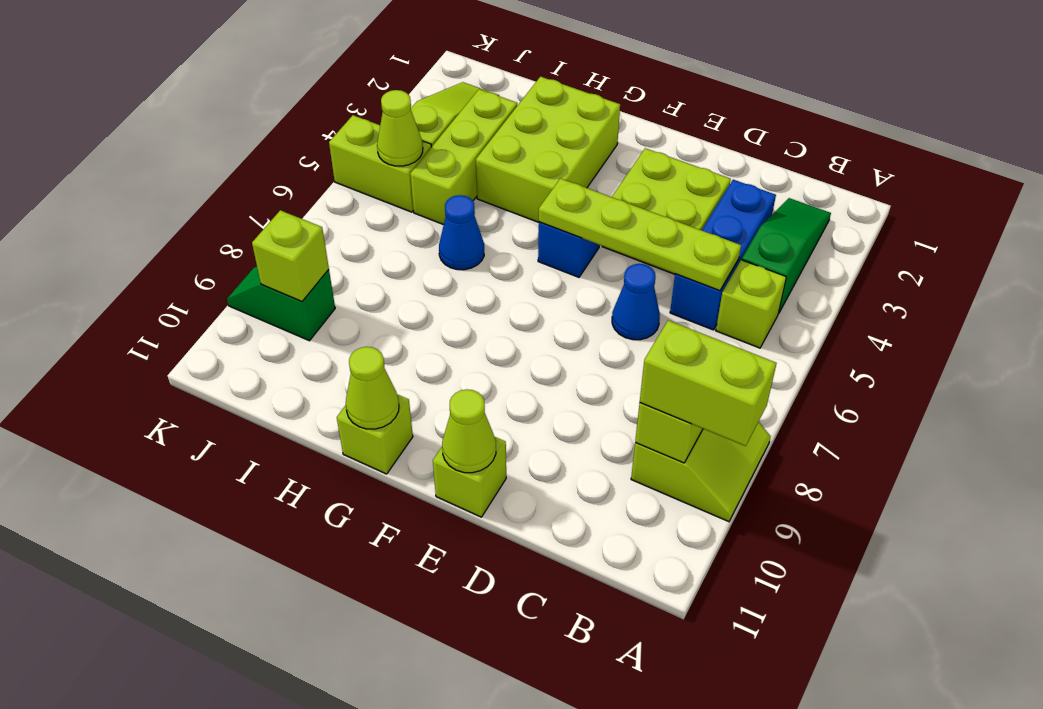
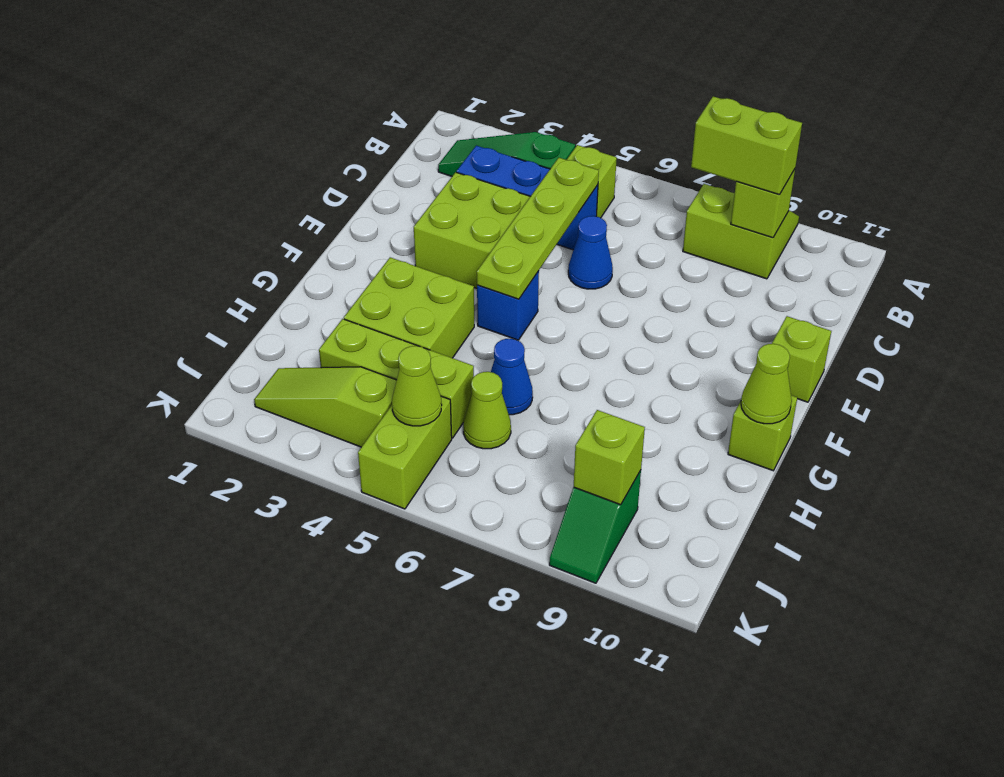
lime brick A9:B9 level 3 -> lime brick B8:B9 level 3
lime cone E11 level 2 -> lime cone I6 level 1
lime brick G2:H4 level 1 -> lime brick G3:H4 level 1

